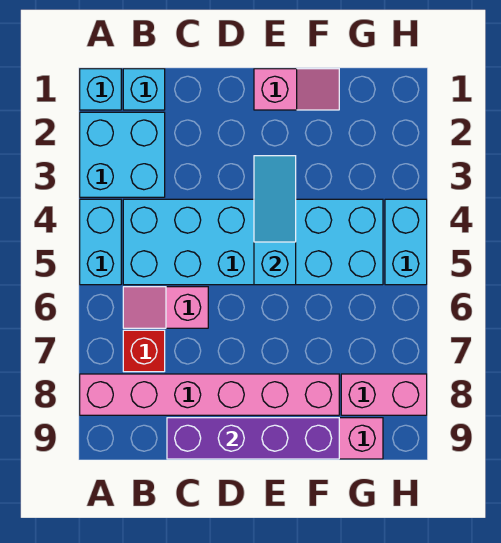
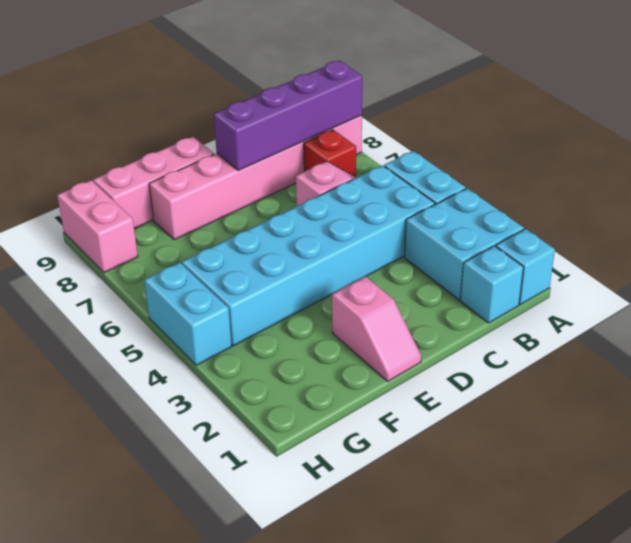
purple brick C9:F9 level 2 -> purple brick A8:D8 level 2
pink slope E1:F1 level 1 top E -> pink slope E1:E2 level 1 top 2
cyan slope E3:E5 level 2 top 5 -> none
pink brick G8:H8 level 1 -> pink brick H8:H9 level 1

